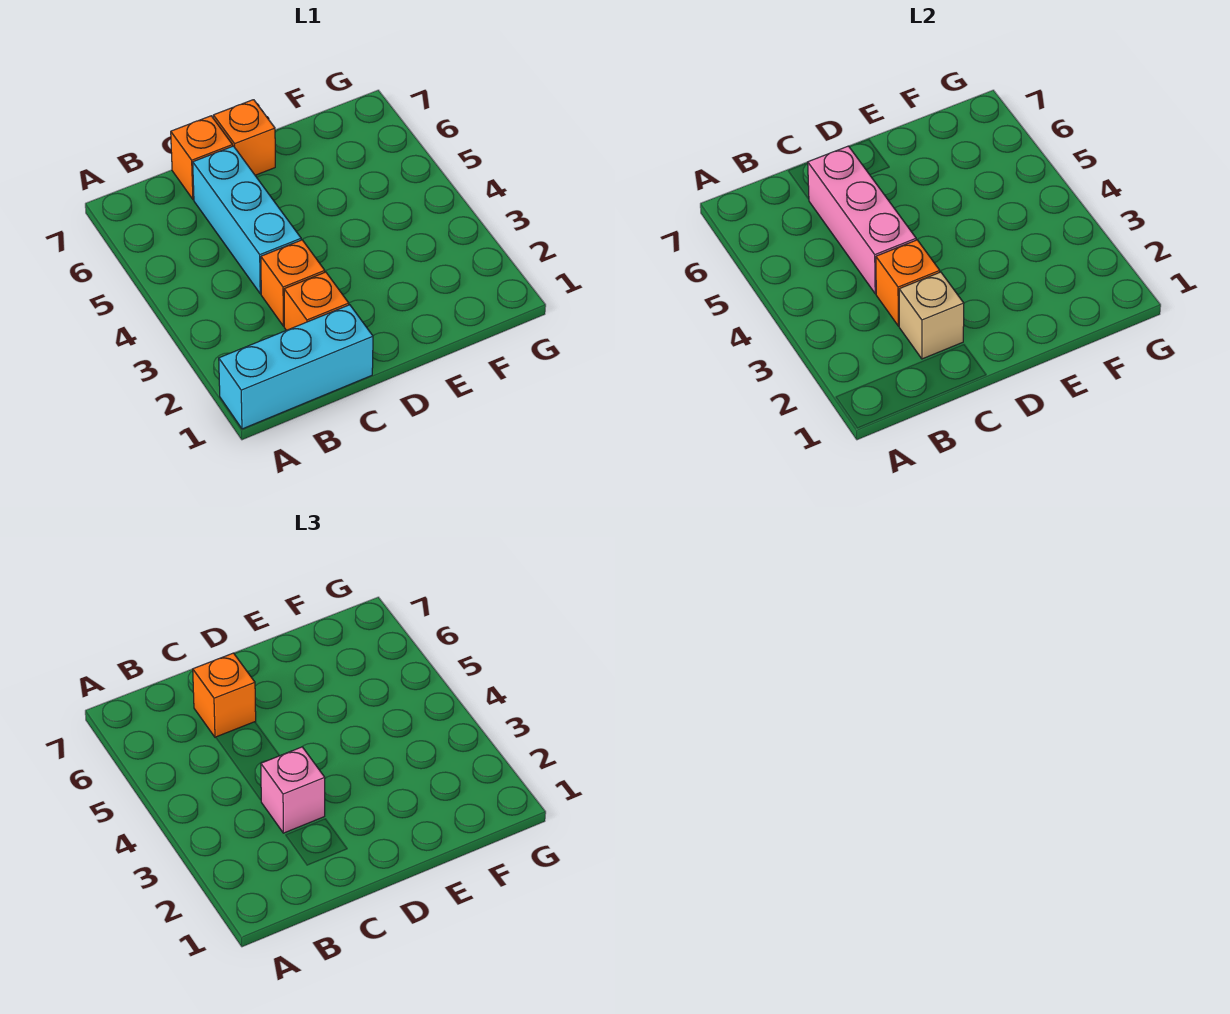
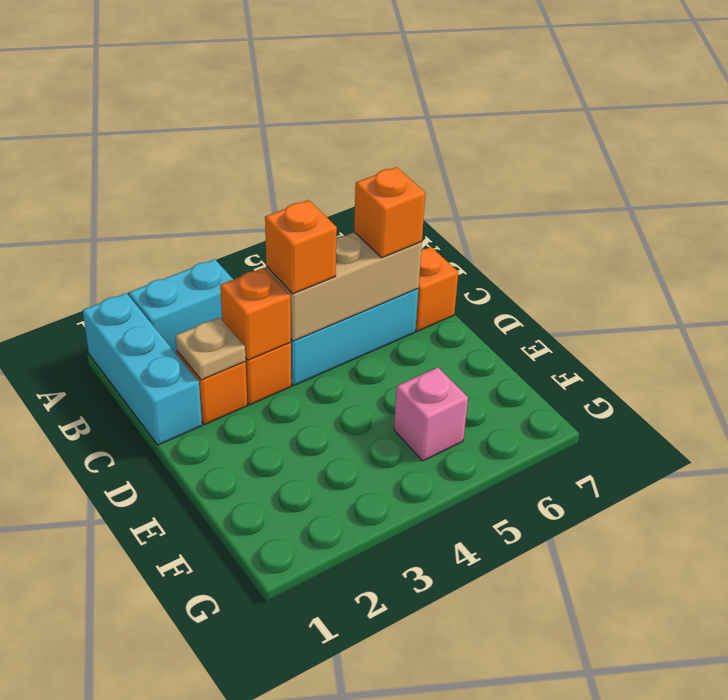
none -> cyan brick A2:A3 level 1
tan brick C2 level 2 -> tan plate C2 level 2
pink brick C3 level 3 -> pink brick F5 level 1
pink brick C4:C6 level 2 -> tan brick C4:C6 level 2
orange brick D7 level 1 -> orange brick C4 level 3

